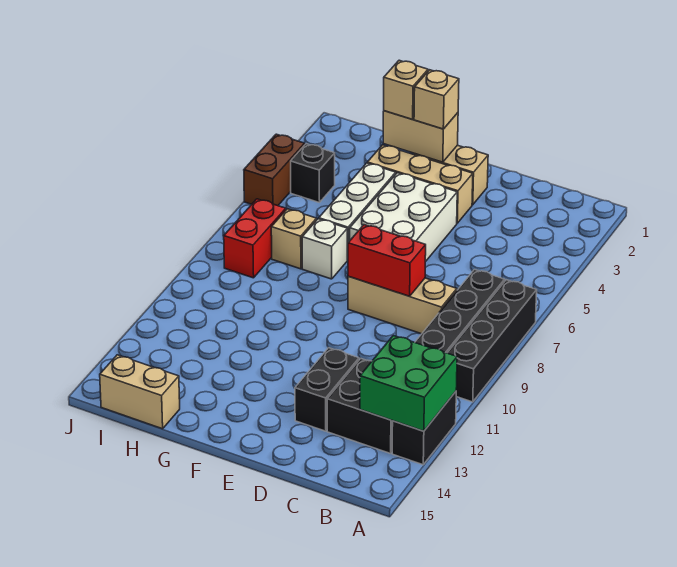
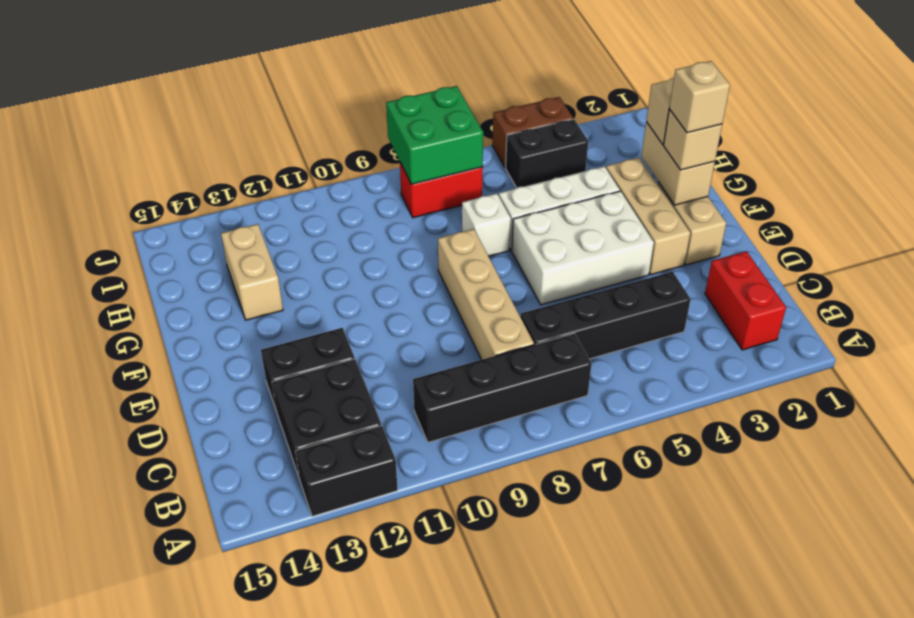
black brick A7:A10 level 1 -> black brick C4:C7 level 1
green brick A12:B13 level 2 -> green brick I7:J8 level 2
tan brick C8:E8 level 1 -> tan brick C8:F8 level 1
red brick D8:E8 level 2 -> red brick B2:C2 level 1
tan brick H7 level 1 -> tan brick F2 level 4
tan brick H15:I15 level 1 -> tan brick G13:H13 level 1
black brick I4 level 1 -> black brick I4:I5 level 1

